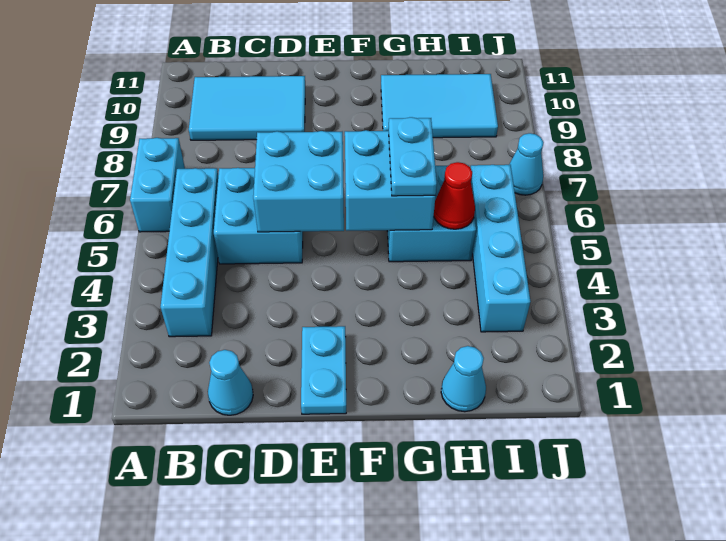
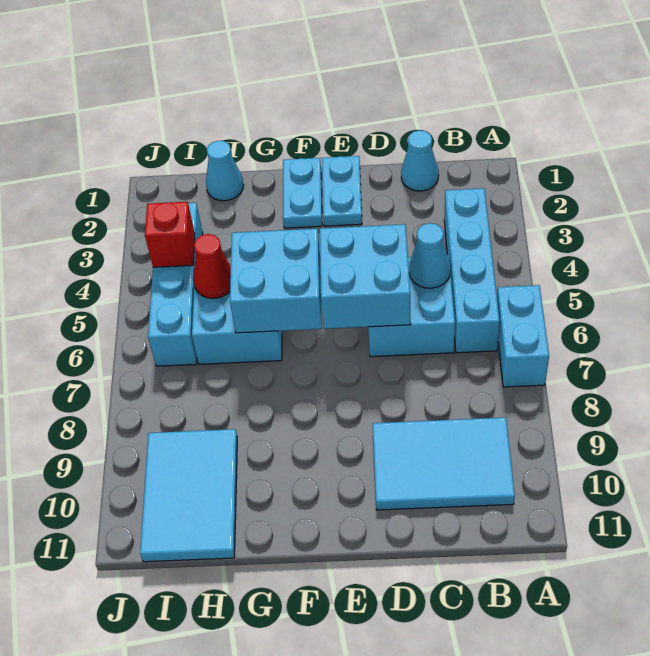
cyan plate G5:G6 level 3 -> cyan plate F1:F2 level 1
cyan tile G9:I10 level 1 -> cyan tile H9:I11 level 1
none -> red brick I4 level 2
cyan cone J7 level 1 -> cyan cone C5 level 2

